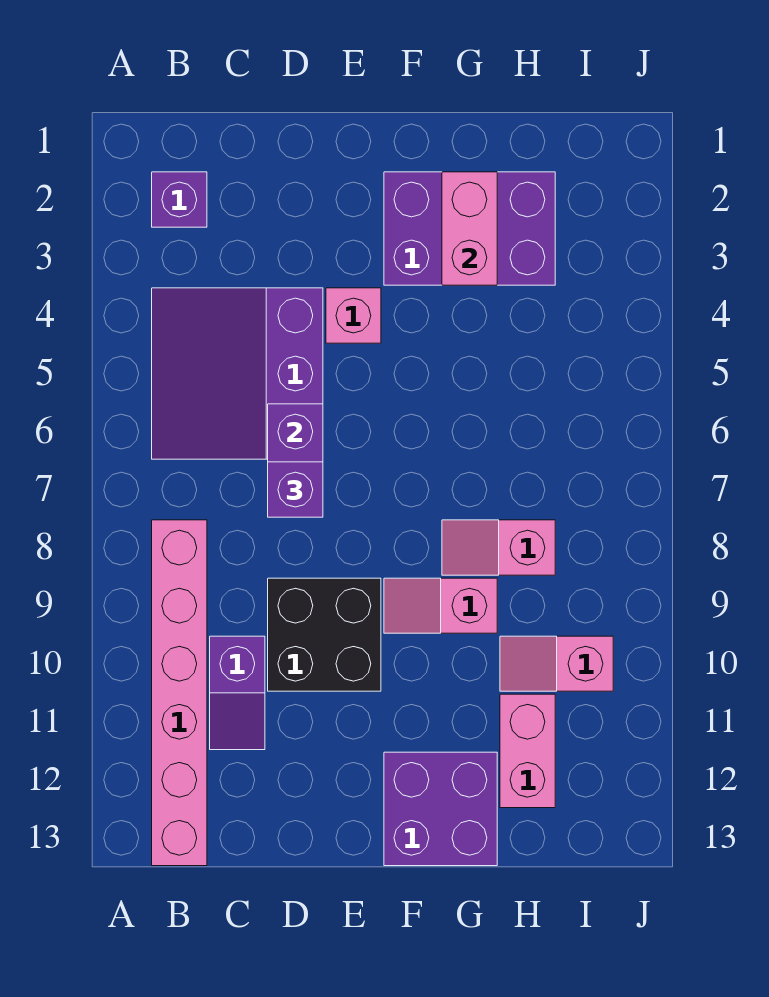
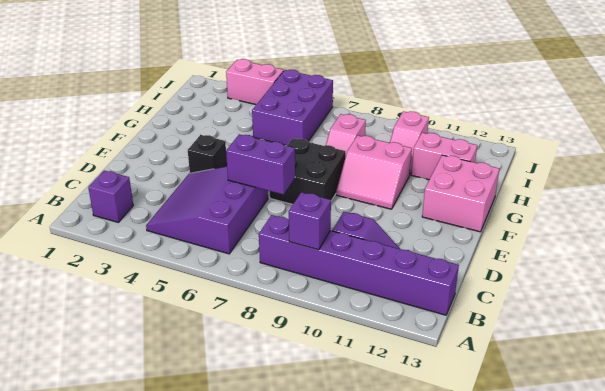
purple slope B4:D6 level 1 top D -> purple slope B4:D6 level 1 top 6
pink brick B8:B13 level 1 -> purple brick B8:B13 level 1
purple brick D7 level 3 -> purple brick B9 level 2
black brick D9:E10 level 1 -> black brick E7:F8 level 1
pink brick E4 level 1 -> black brick E4 level 1
purple brick F2:H3 level 1 -> purple brick H5:J6 level 1
pink slope F9:G9 level 1 top G -> pink slope F9:G10 level 1 top G
purple brick F12:G13 level 1 -> pink brick F12:G13 level 1
pink brick G2:G3 level 2 -> pink brick J3:J4 level 1

